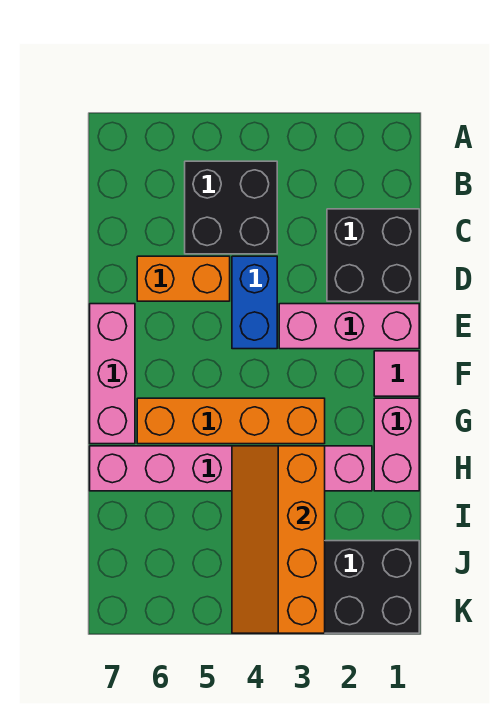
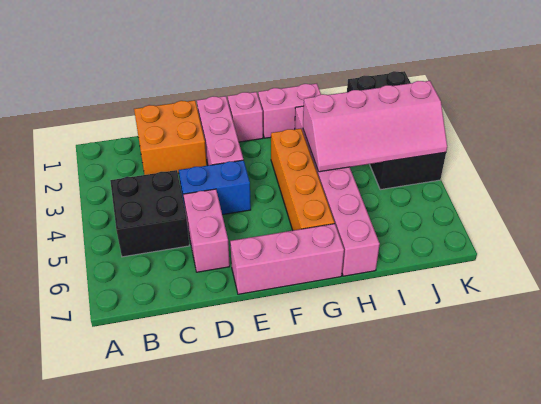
black brick C1:D2 level 1 -> orange brick C1:D2 level 1
orange brick D5:D6 level 1 -> pink brick D5:D6 level 1
pink tile F1 level 1 -> pink brick F1 level 1
orange slope H3:K4 level 2 top 3 -> pink slope H3:K4 level 2 top 3

